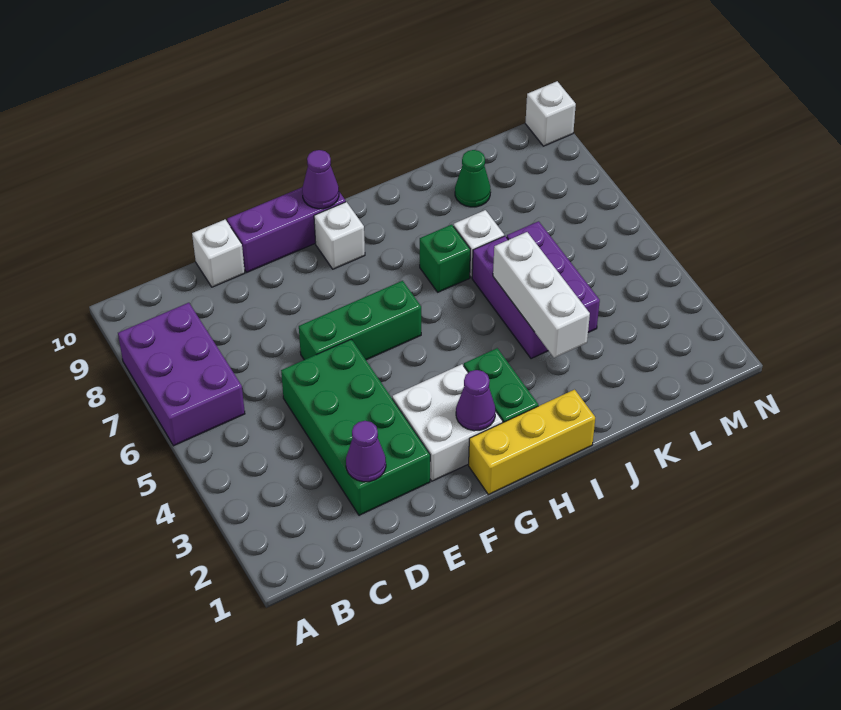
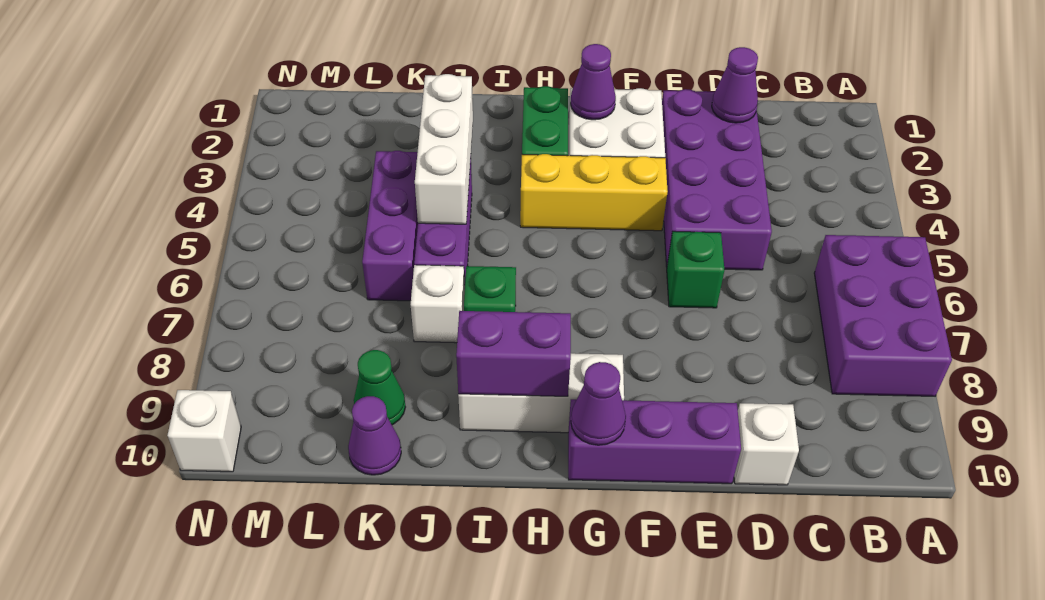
green brick D2:E5 level 1 -> purple brick D2:E5 level 1
green brick E6:G6 level 1 -> green brick E6 level 1
yellow brick G1:I1 level 1 -> yellow brick F4:H4 level 1
white brick G9 level 1 -> white brick G9:I9 level 1
none -> purple brick H9:I9 level 2
none -> purple cone K10 level 1

